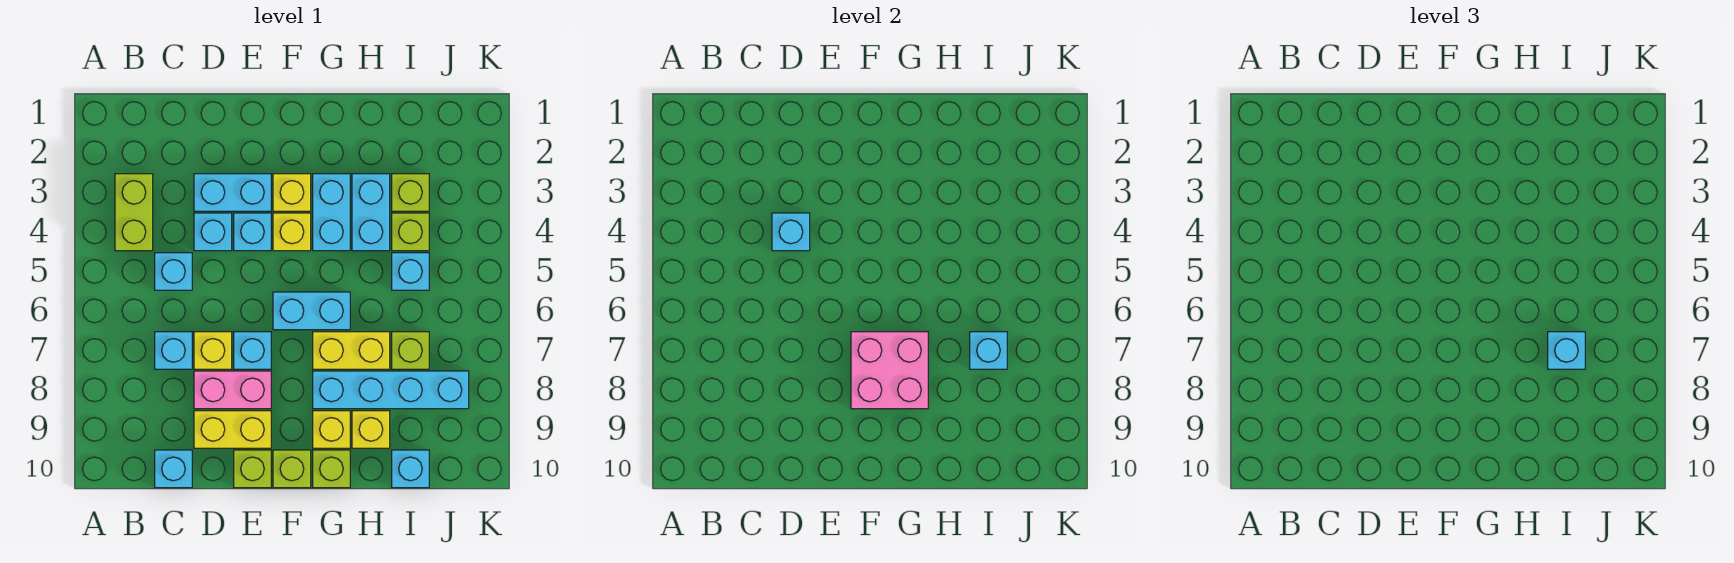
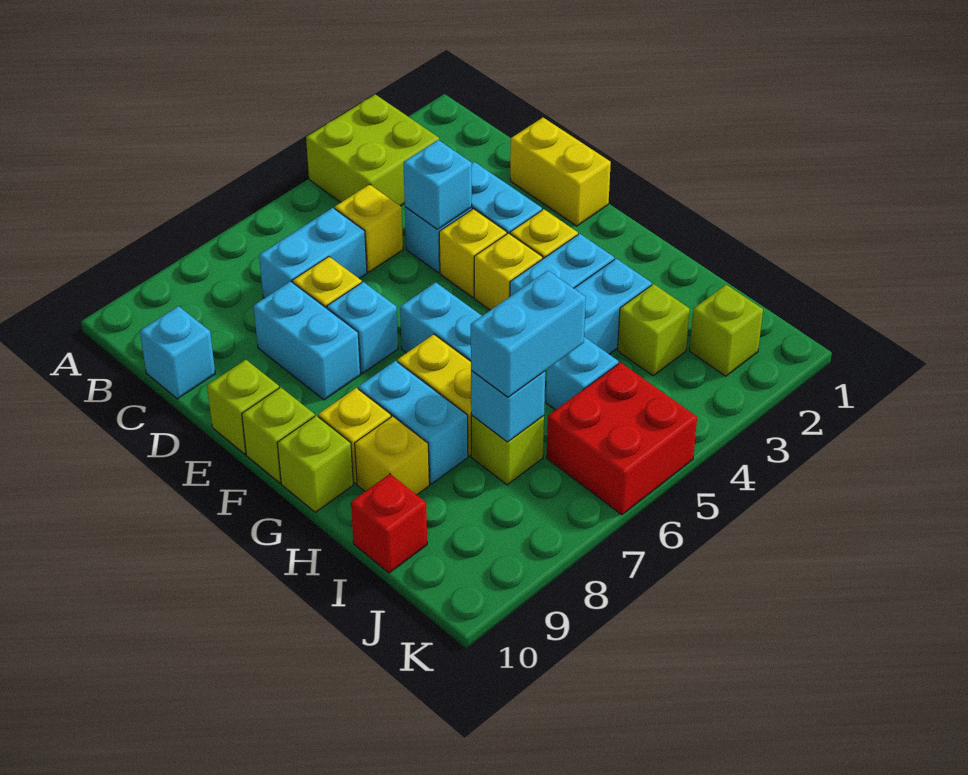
lime brick B3:B4 level 1 -> lime brick A3:B4 level 1
cyan brick C5 level 1 -> yellow brick C5 level 1
cyan brick C7 level 1 -> cyan brick C6:C7 level 1
pink brick D8:E8 level 1 -> cyan brick D8:E8 level 1
yellow brick D9:E9 level 1 -> yellow brick D1:E1 level 1
cyan brick E4 level 1 -> yellow brick E4 level 1
pink brick F7:G8 level 2 -> none
cyan brick G8:J8 level 1 -> cyan brick G8:H8 level 1
lime brick I4 level 1 -> lime brick J2 level 1
cyan brick I7 level 3 -> cyan brick I6:I7 level 3
cyan brick I10 level 1 -> red brick I10 level 1
none -> red brick J5:K6 level 1

